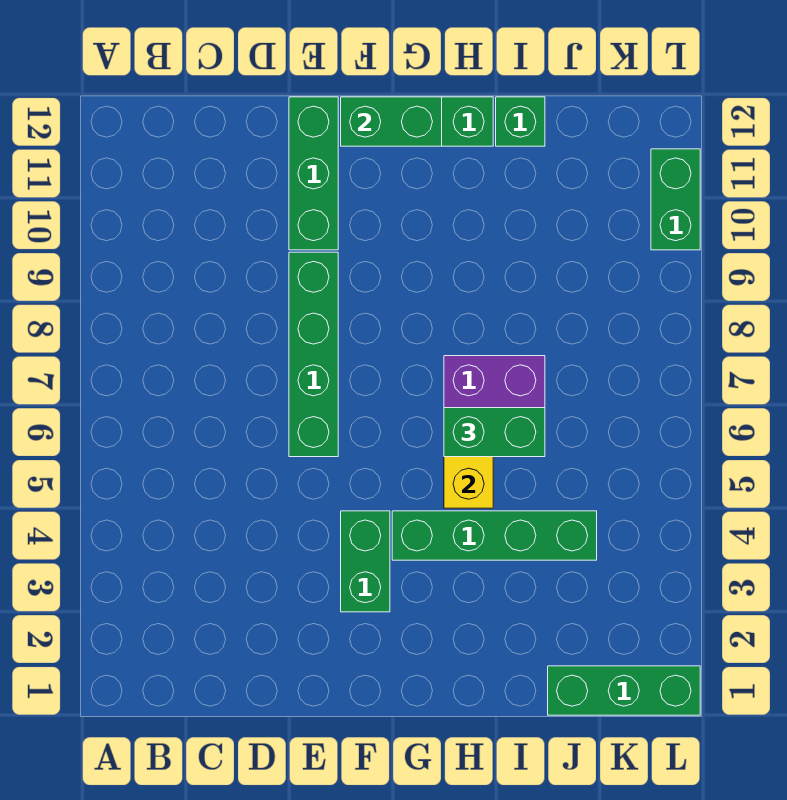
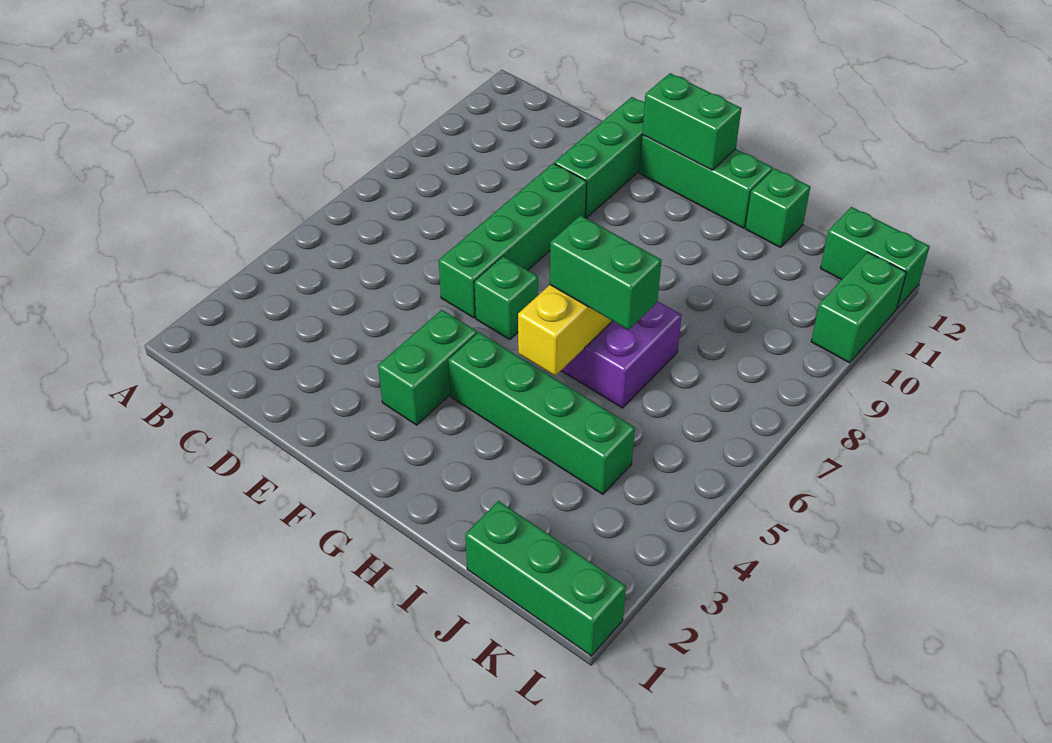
none -> green brick F6 level 1
none -> green brick K12:L12 level 1

